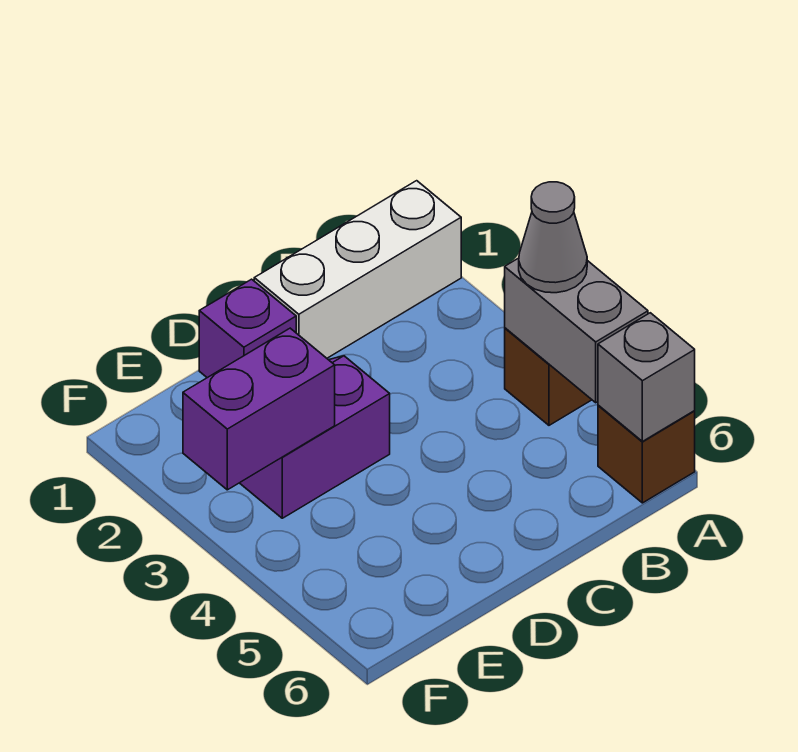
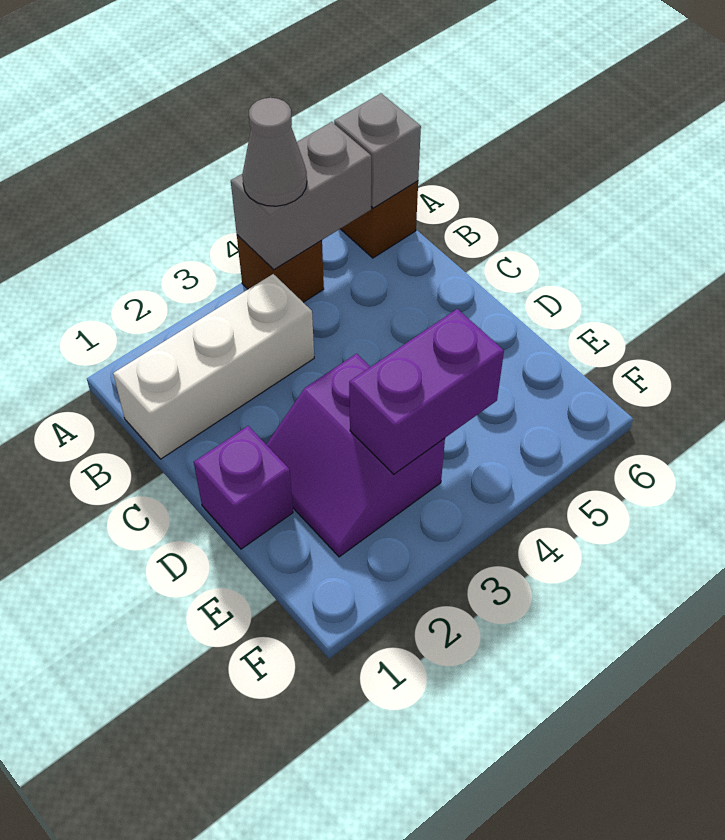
white brick A1:C1 level 1 -> white brick B1:B3 level 1
purple brick E3:F3 level 2 -> purple brick E3:E4 level 2

